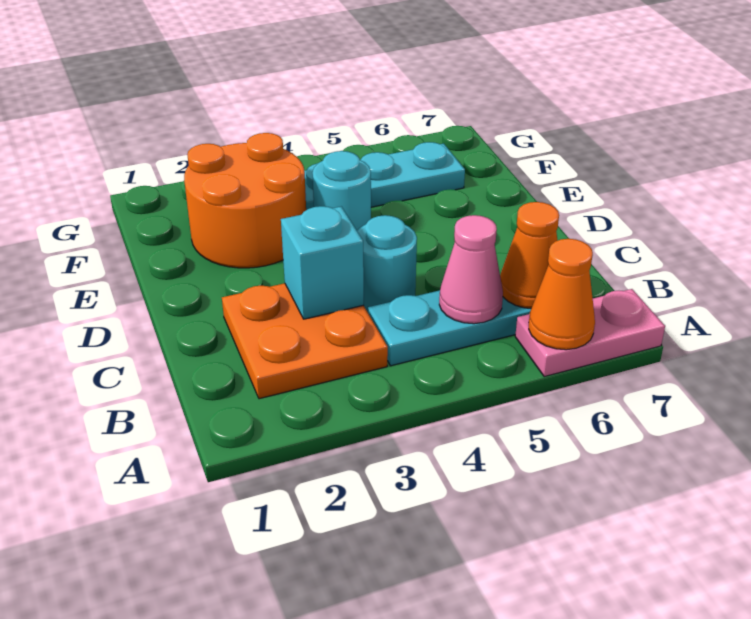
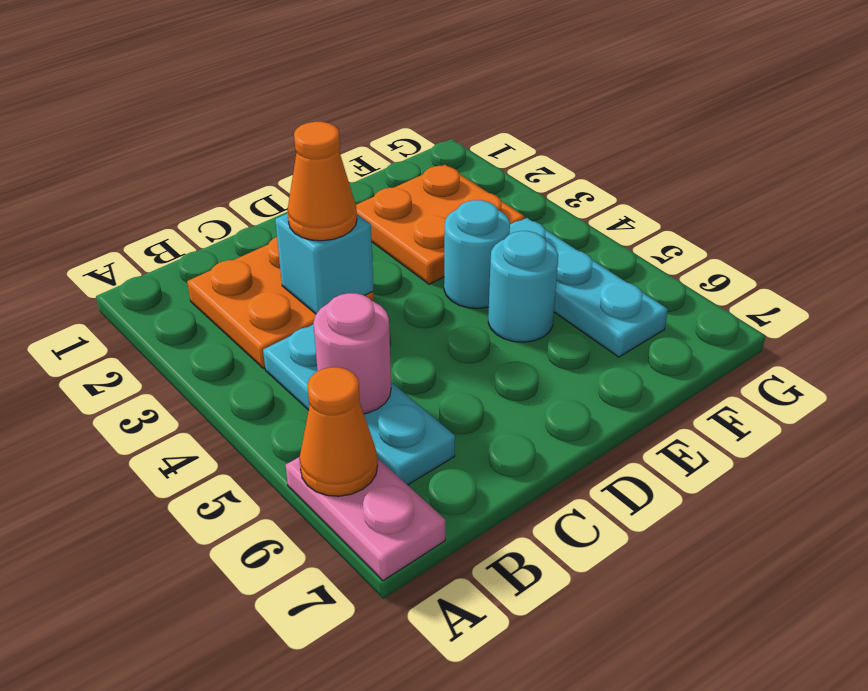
pink cone B5 level 2 -> pink round brick B5 level 2
orange cone B6 level 2 -> orange cone C3 level 3
cyan round brick C4 level 1 -> cyan round brick E5 level 1
orange round brick E2:F3 level 1 -> orange plate E2:F3 level 1

